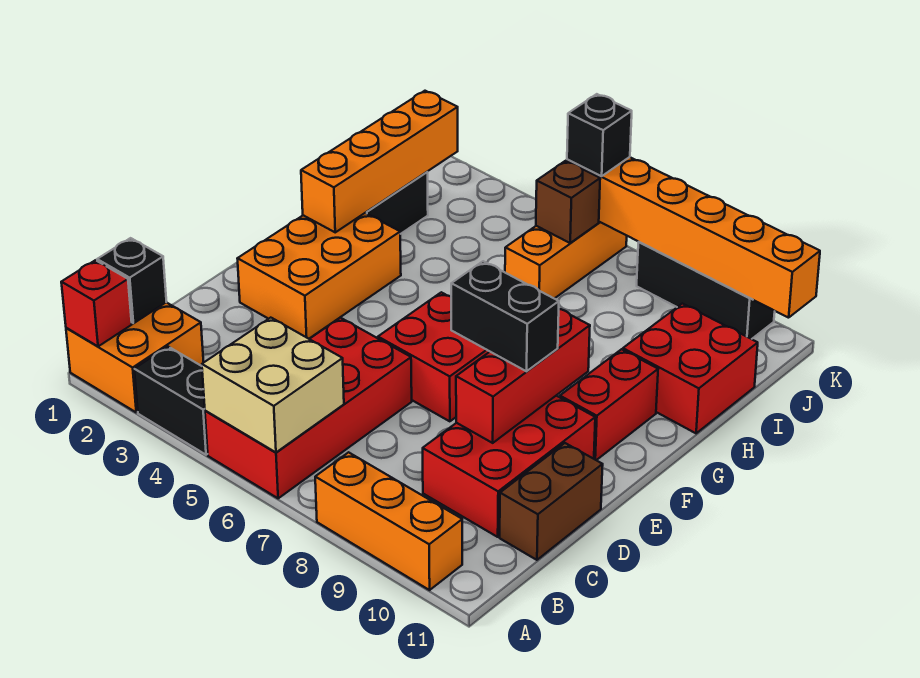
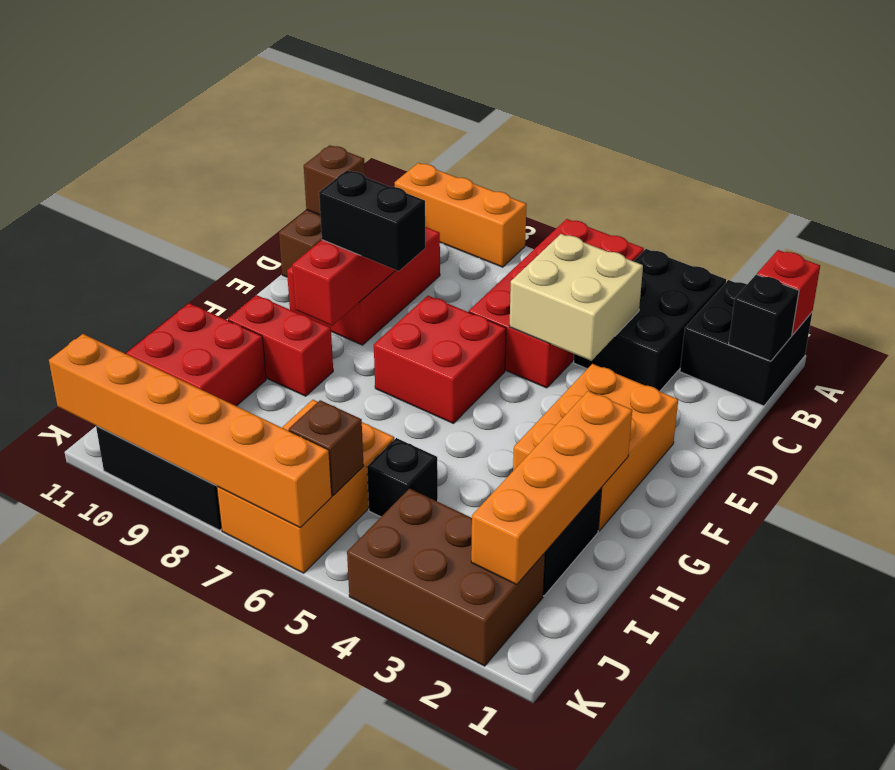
orange brick A1:B2 level 1 -> black brick A1:B2 level 1
black brick A3:A4 level 1 -> black brick A3:C4 level 1
tan brick A5:B6 level 2 -> tan brick C4:D5 level 2
none -> brown brick C11 level 2
red brick F10:G10 level 1 -> red brick G9:G10 level 1
orange brick I6:K6 level 1 -> orange brick I6:K7 level 1
none -> brown brick J2:K4 level 1
black brick K6 level 3 -> black brick I5 level 1

